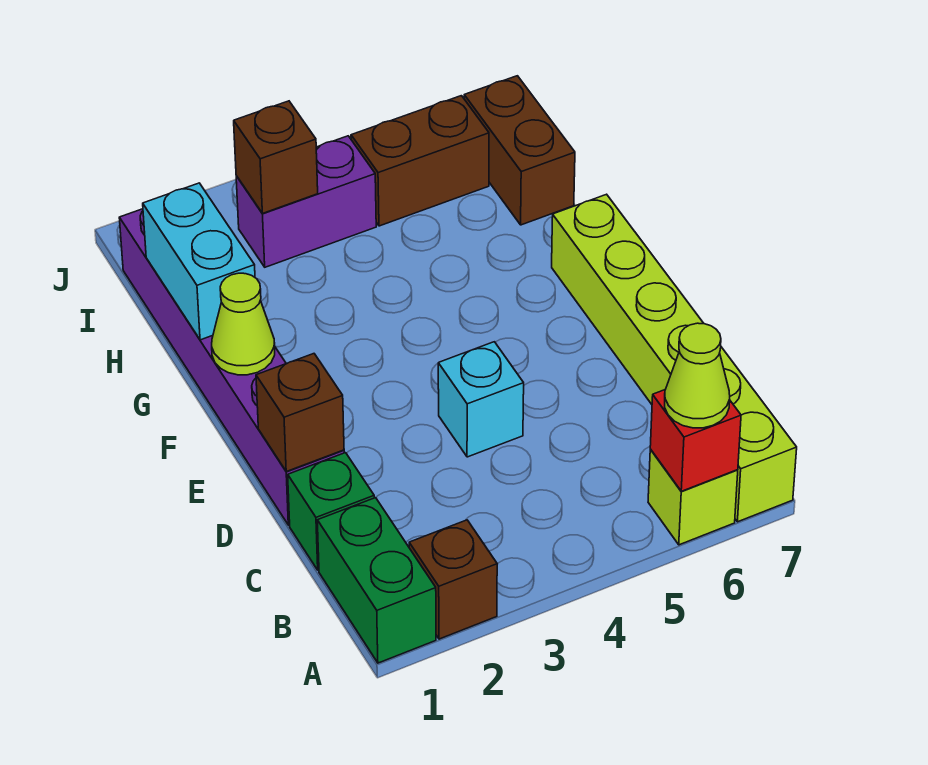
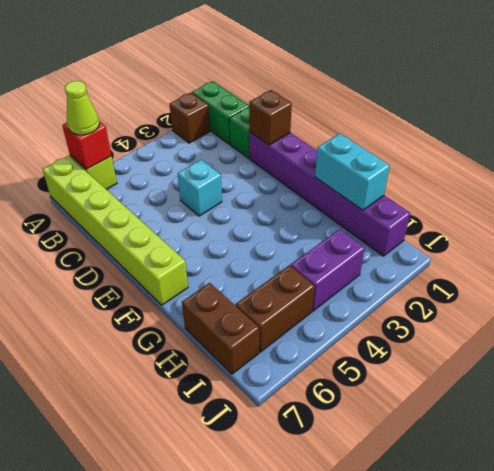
lime cone F1 level 2 -> none
brown brick I3 level 2 -> none

